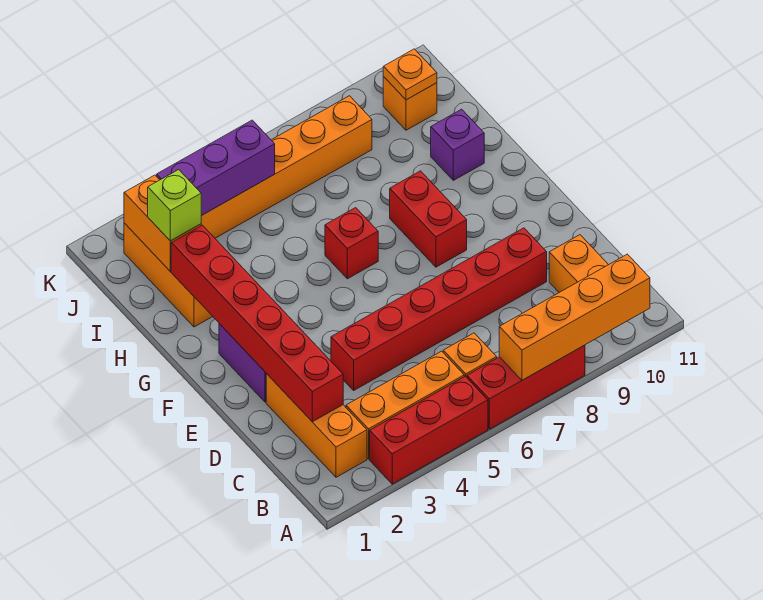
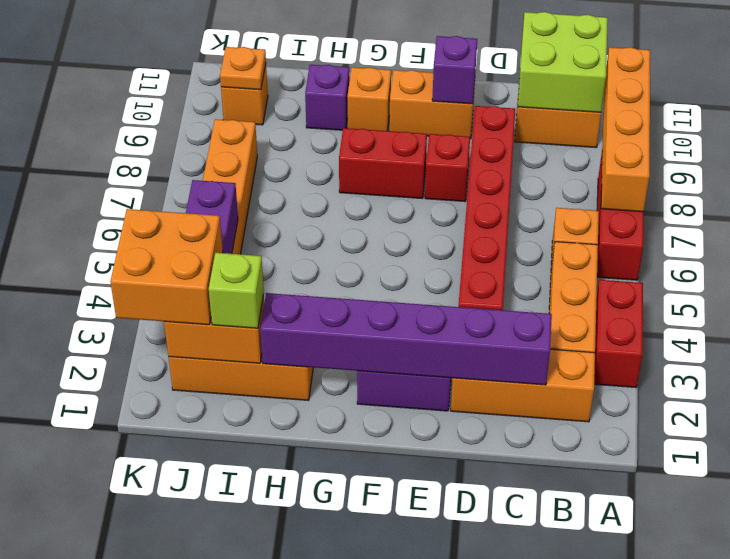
red brick A3:A5 level 1 -> red brick A3:A4 level 1
none -> lime brick B10:C11 level 2
red brick C2:H2 level 2 -> purple brick C2:H2 level 2
none -> orange brick E10:F10 level 1
none -> purple brick E10 level 2
red brick G6 level 1 -> red brick E8 level 1
none -> orange brick G10 level 1
none -> orange brick J2:K3 level 3

